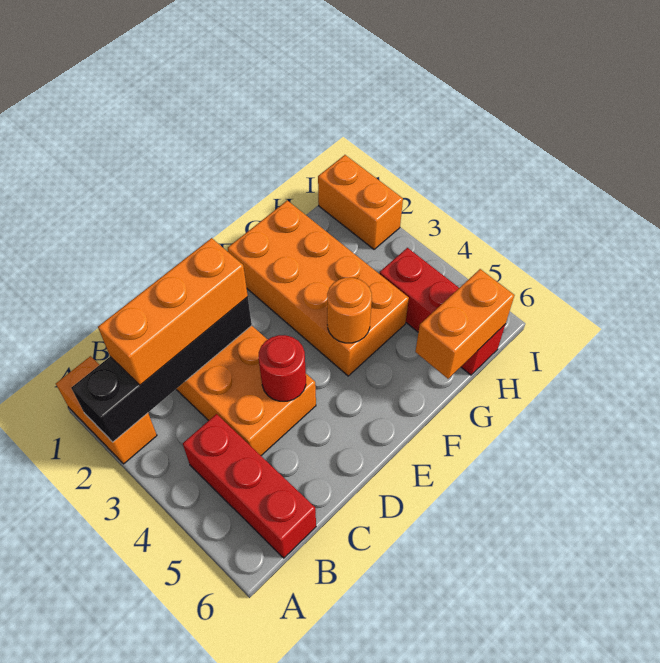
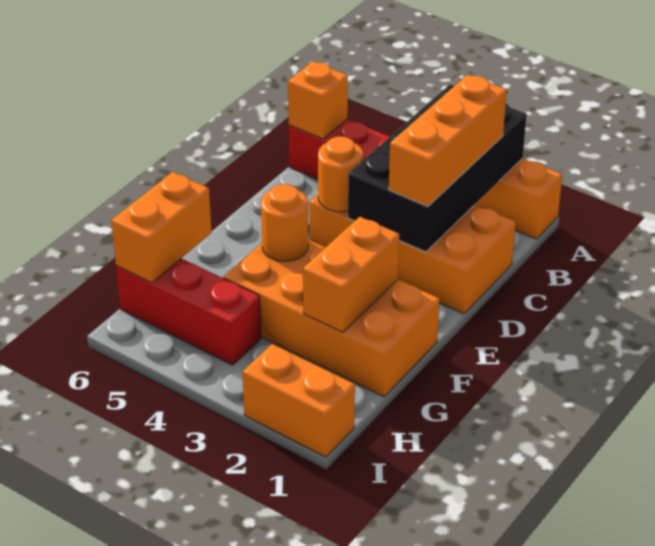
black brick A2:D2 level 2 -> black brick A2:D3 level 2
none -> orange brick B6 level 2
red round brick D4 level 2 -> orange round brick D4 level 2
none -> orange brick F2:G2 level 2

